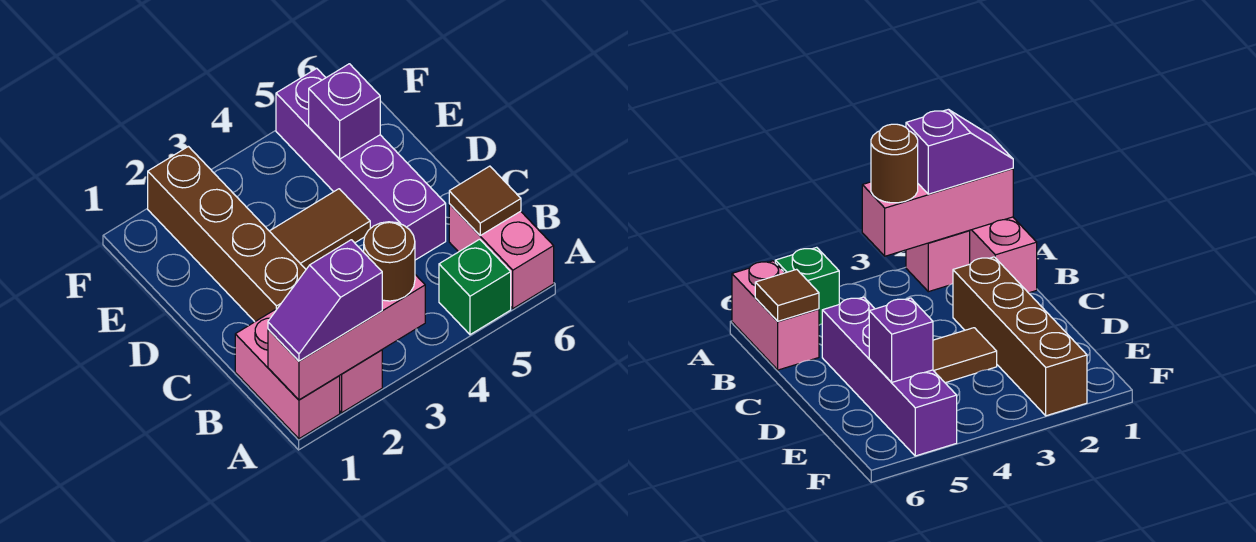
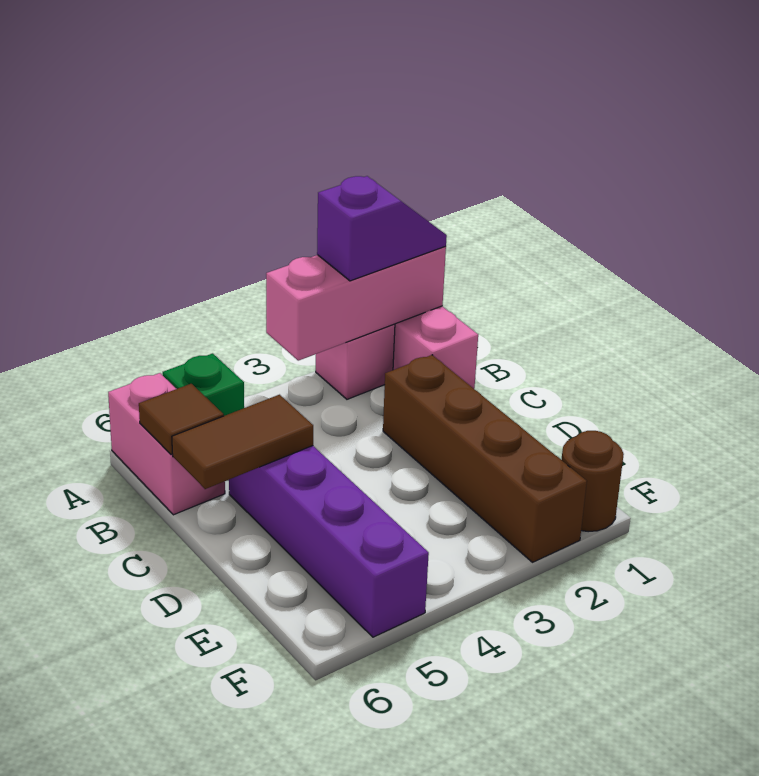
brown round brick A3 level 3 -> brown round brick F1 level 1
brown tile D3:D4 level 1 -> brown tile C5:C6 level 2
purple brick E5 level 2 -> none

